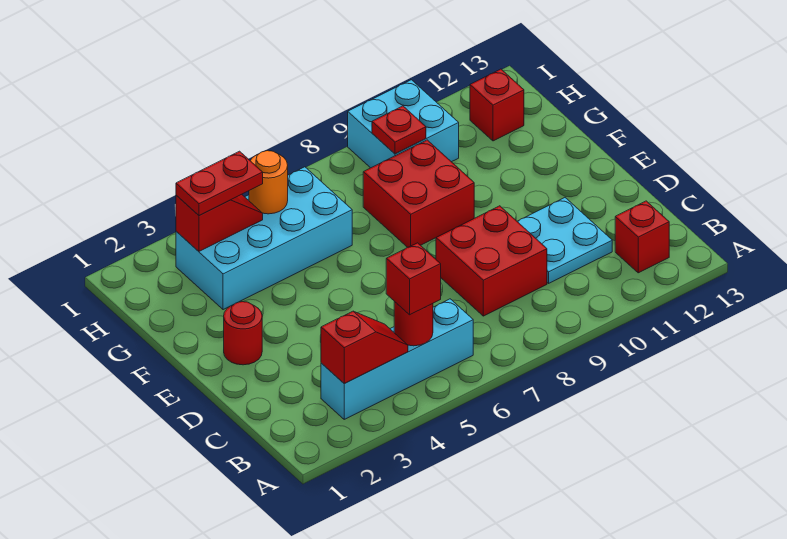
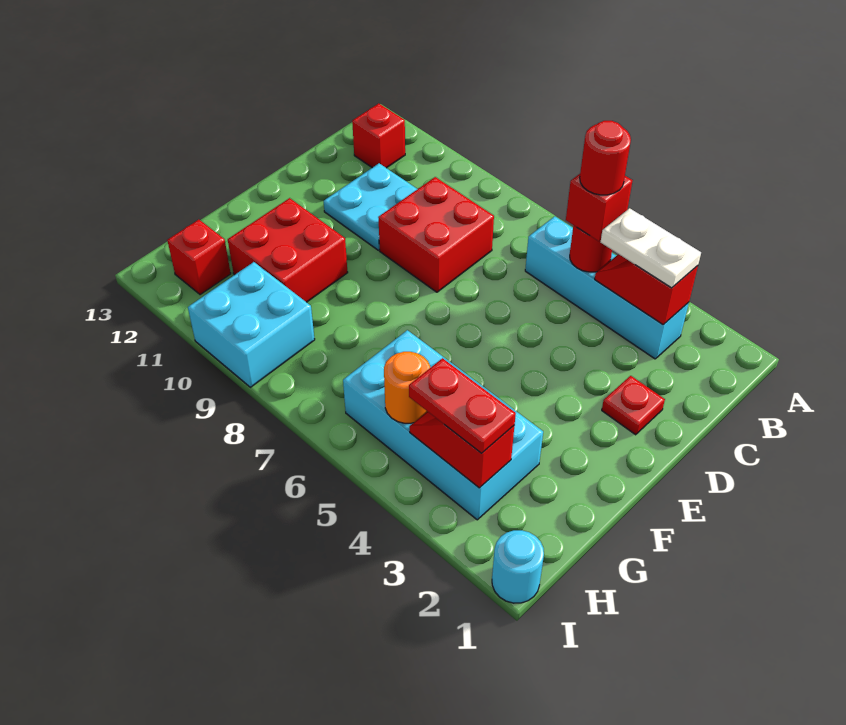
none -> white plate B3:B4 level 3
red round brick E2 level 1 -> red round brick B5 level 4
red brick F8:G9 level 1 -> red brick F10:G11 level 1
red plate H9 level 2 -> red plate D2 level 1
none -> cyan round brick I1 level 1

